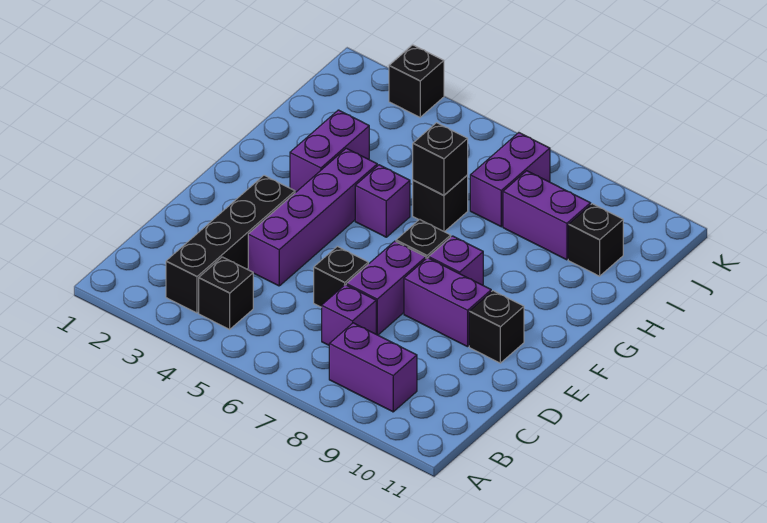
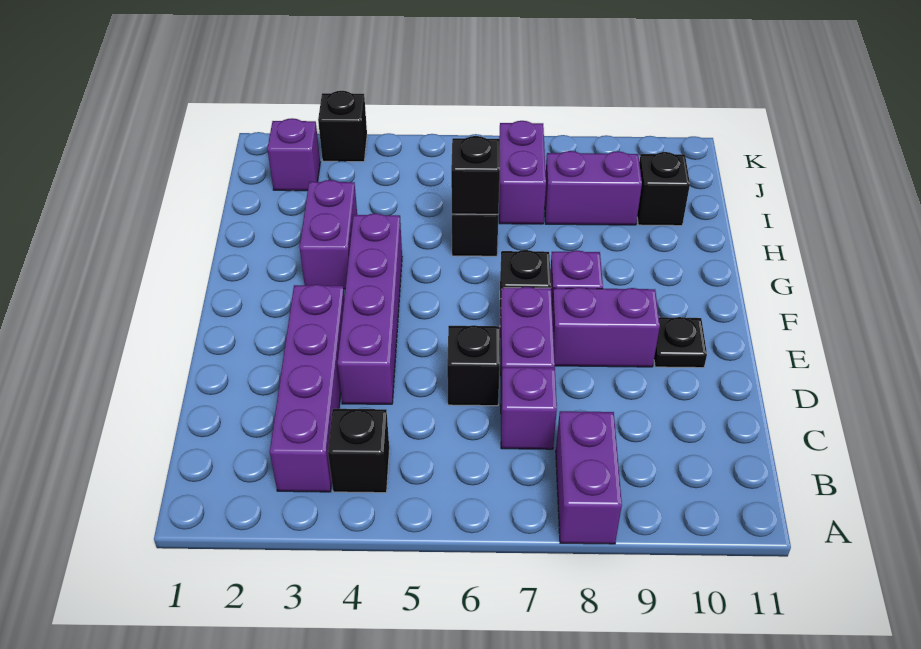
black brick B3:E3 level 1 -> purple brick B3:E3 level 1
purple brick B8:B9 level 1 -> purple brick A8:B8 level 1
black brick E10 level 1 -> black plate E10 level 1
purple brick G5 level 1 -> purple brick J2 level 1

